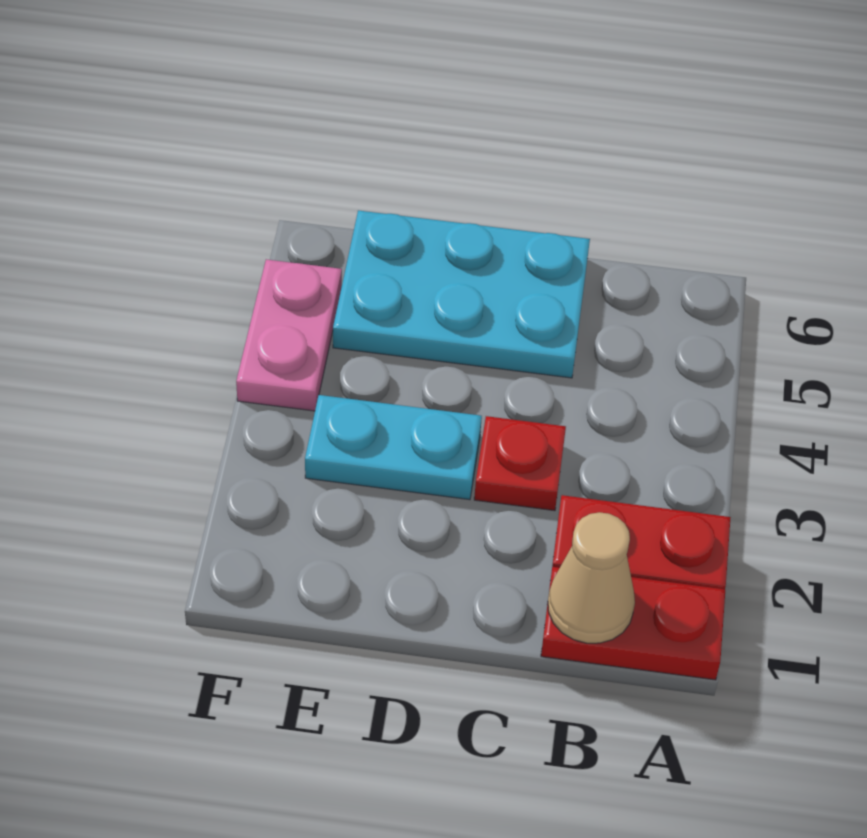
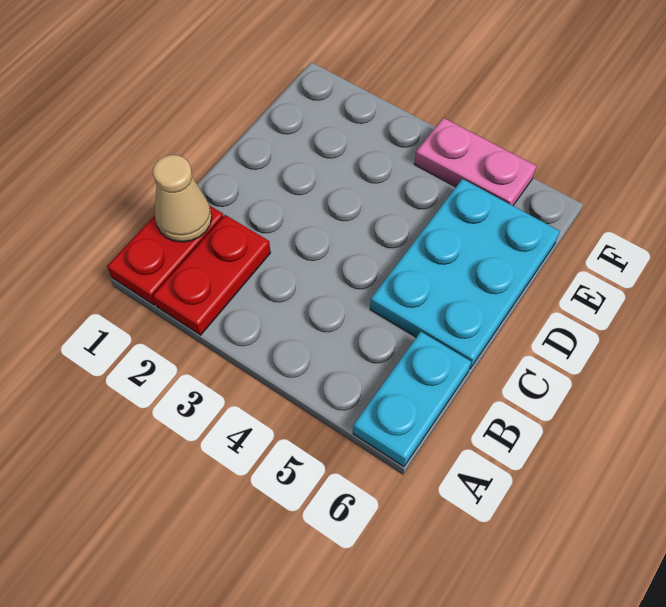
red plate C3 level 1 -> none
cyan plate D3:E3 level 1 -> cyan plate A6:B6 level 1

